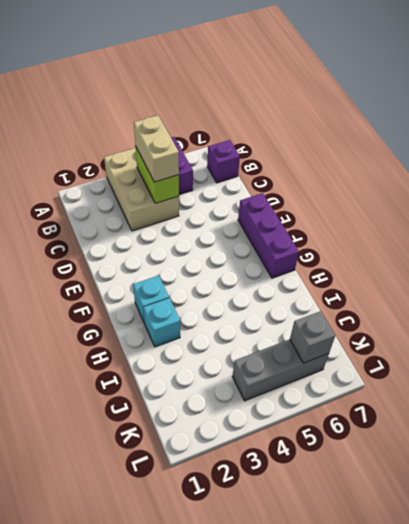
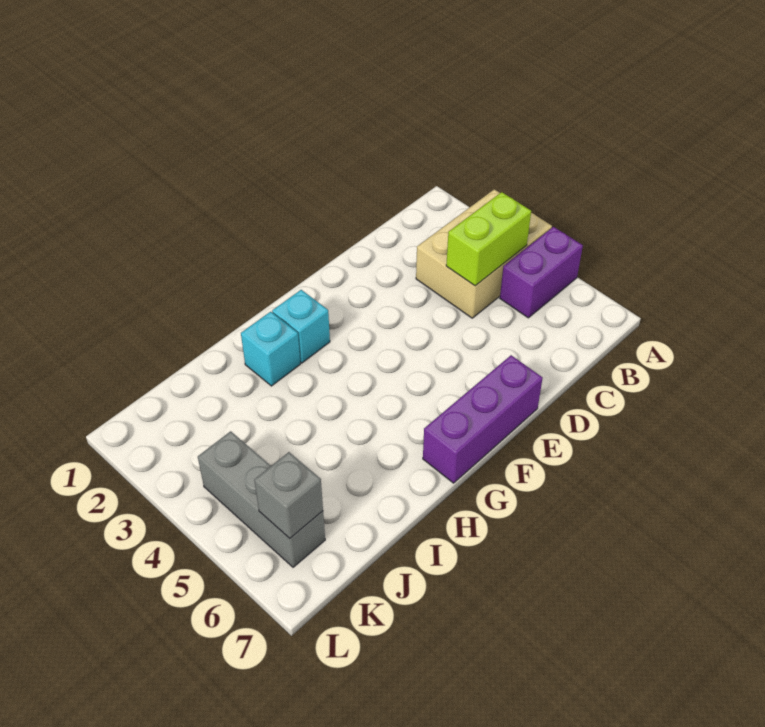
tan brick B4:C4 level 3 -> none
purple brick B7 level 1 -> none

